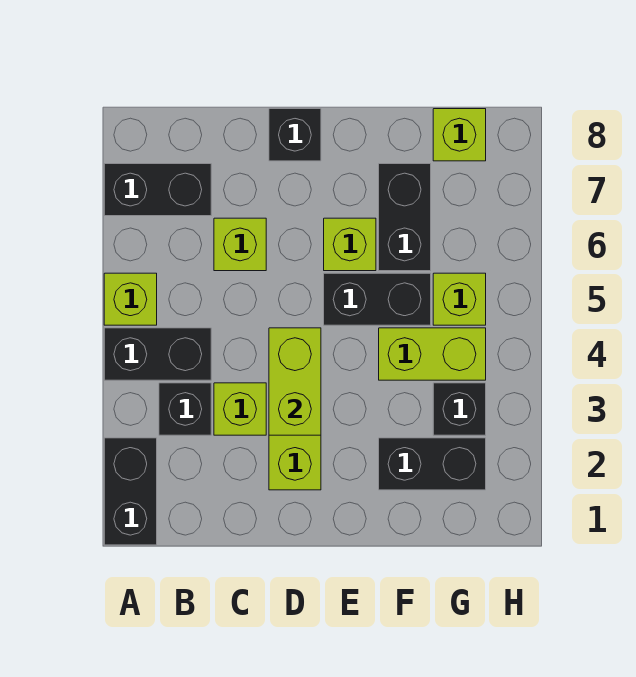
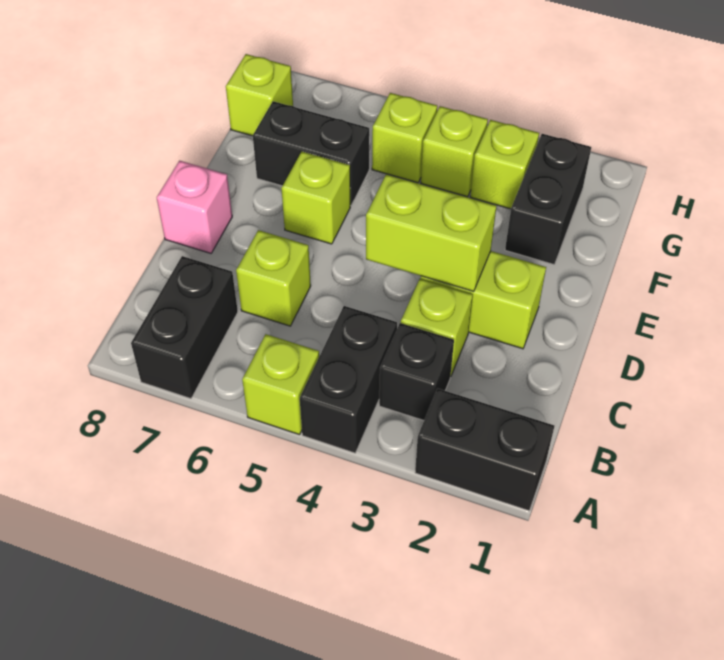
black brick D8 level 1 -> pink brick D8 level 1
black brick E5:F5 level 1 -> none
lime brick F4:G4 level 1 -> lime brick G4 level 1
black brick G3 level 1 -> lime brick G3 level 1

